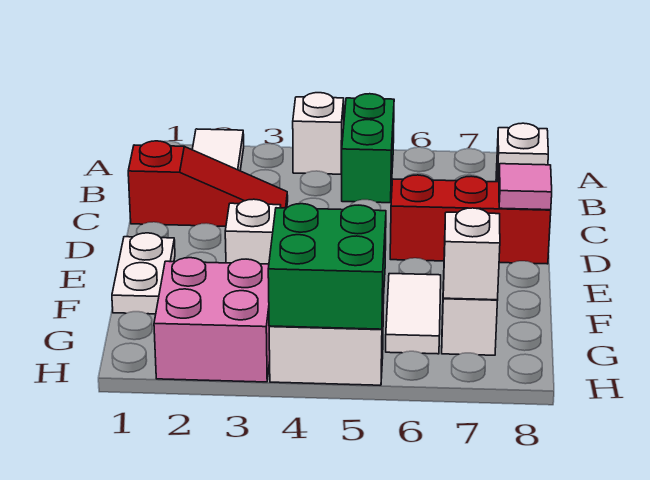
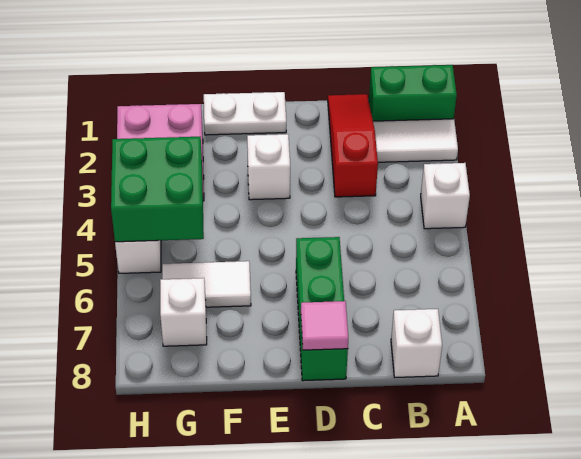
green brick A5:B5 level 1 -> green brick A1:B1 level 1
red slope C1:C3 level 1 top 1 -> red slope C1:C3 level 1 top 3
red brick D6:D8 level 1 -> green brick D6:D8 level 1
white brick G7 level 2 -> none

